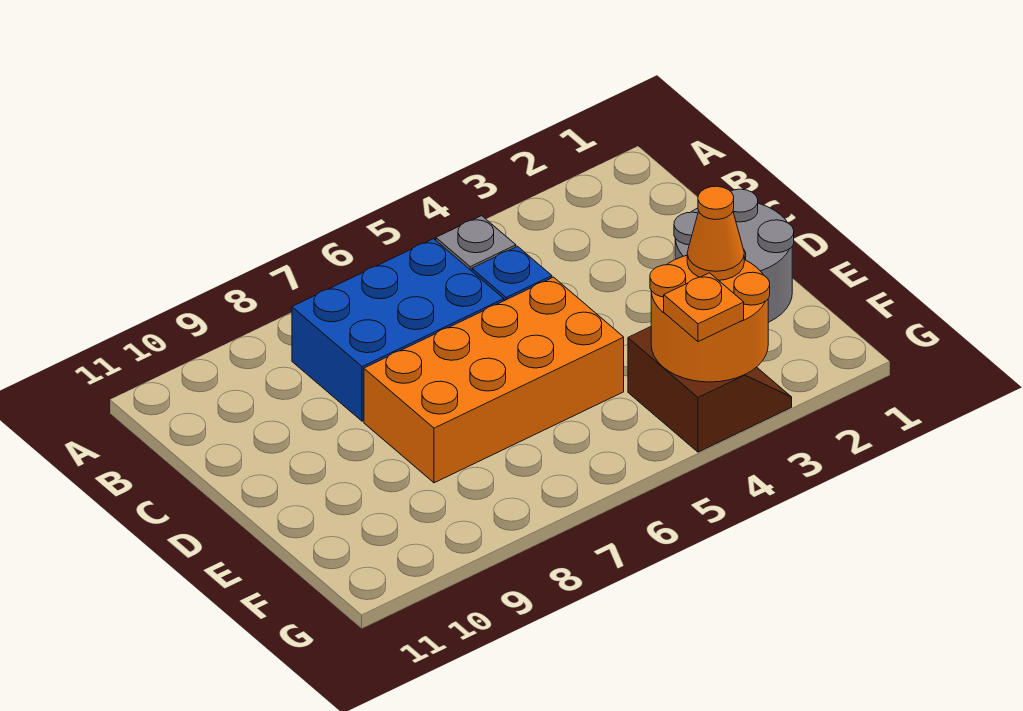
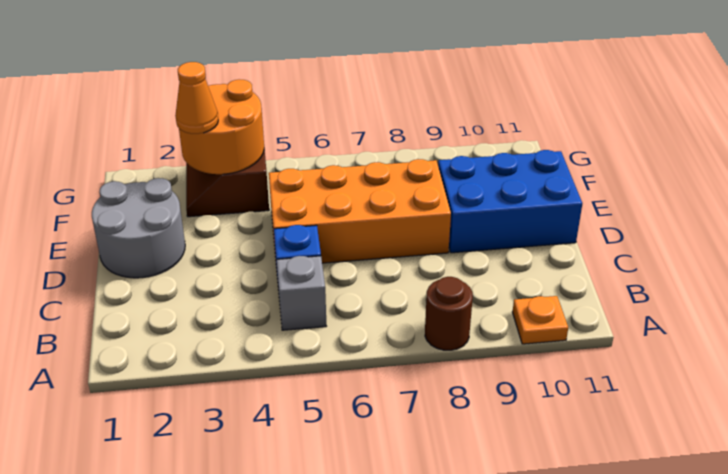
none -> brown round brick A8 level 1
blue brick B6:C8 level 1 -> blue brick D9:E11 level 1
orange plate G4 level 3 -> orange plate A10 level 1

